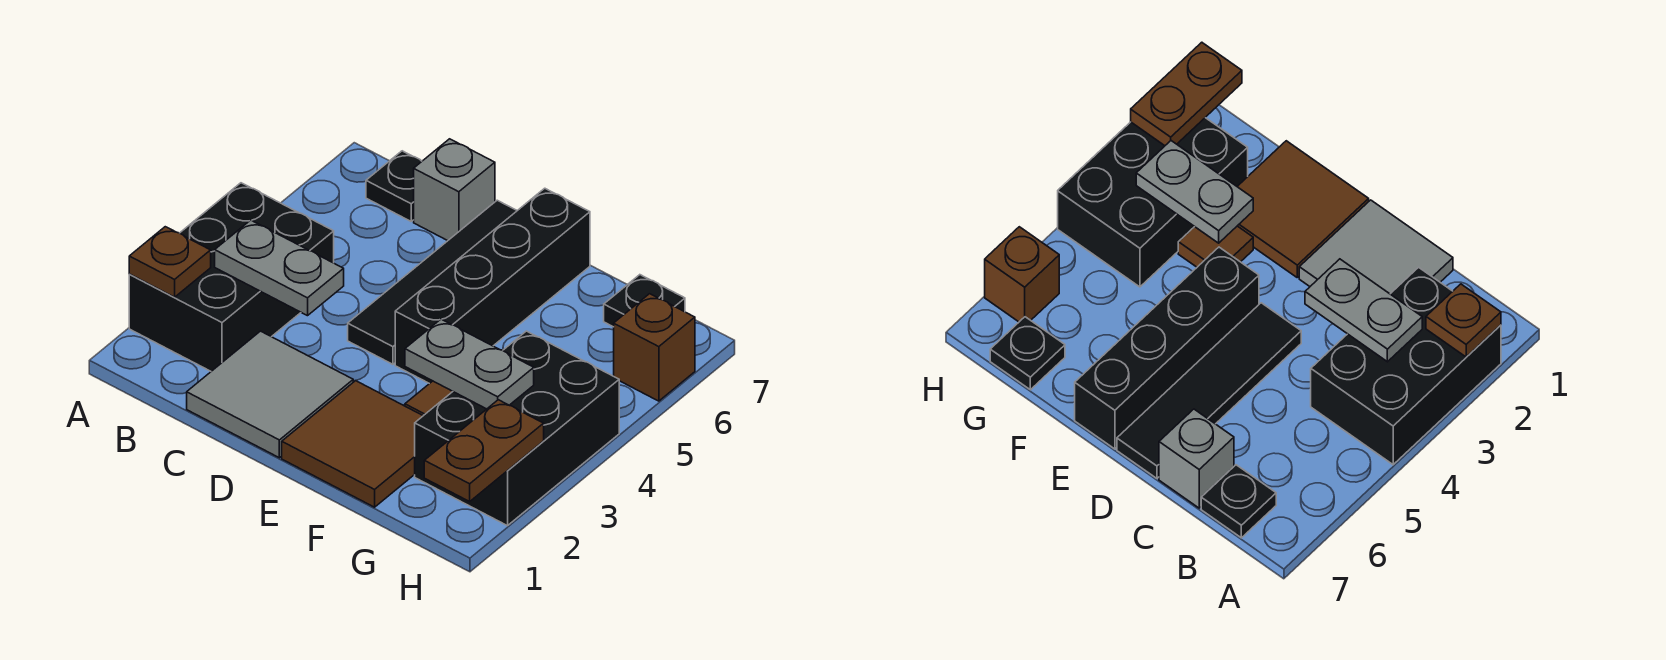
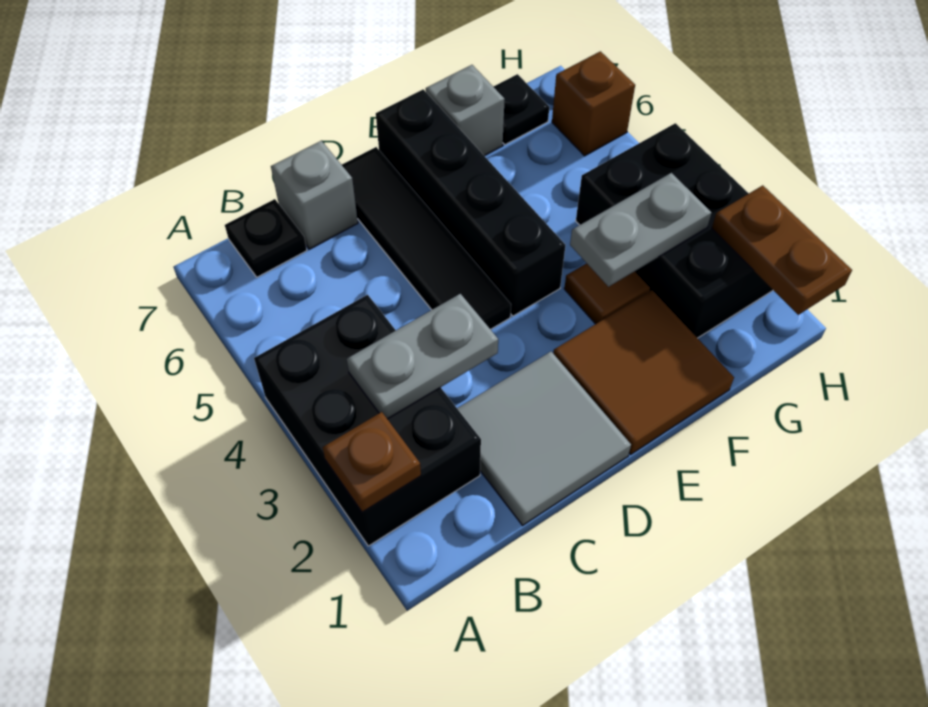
none -> grey brick F7 level 1

